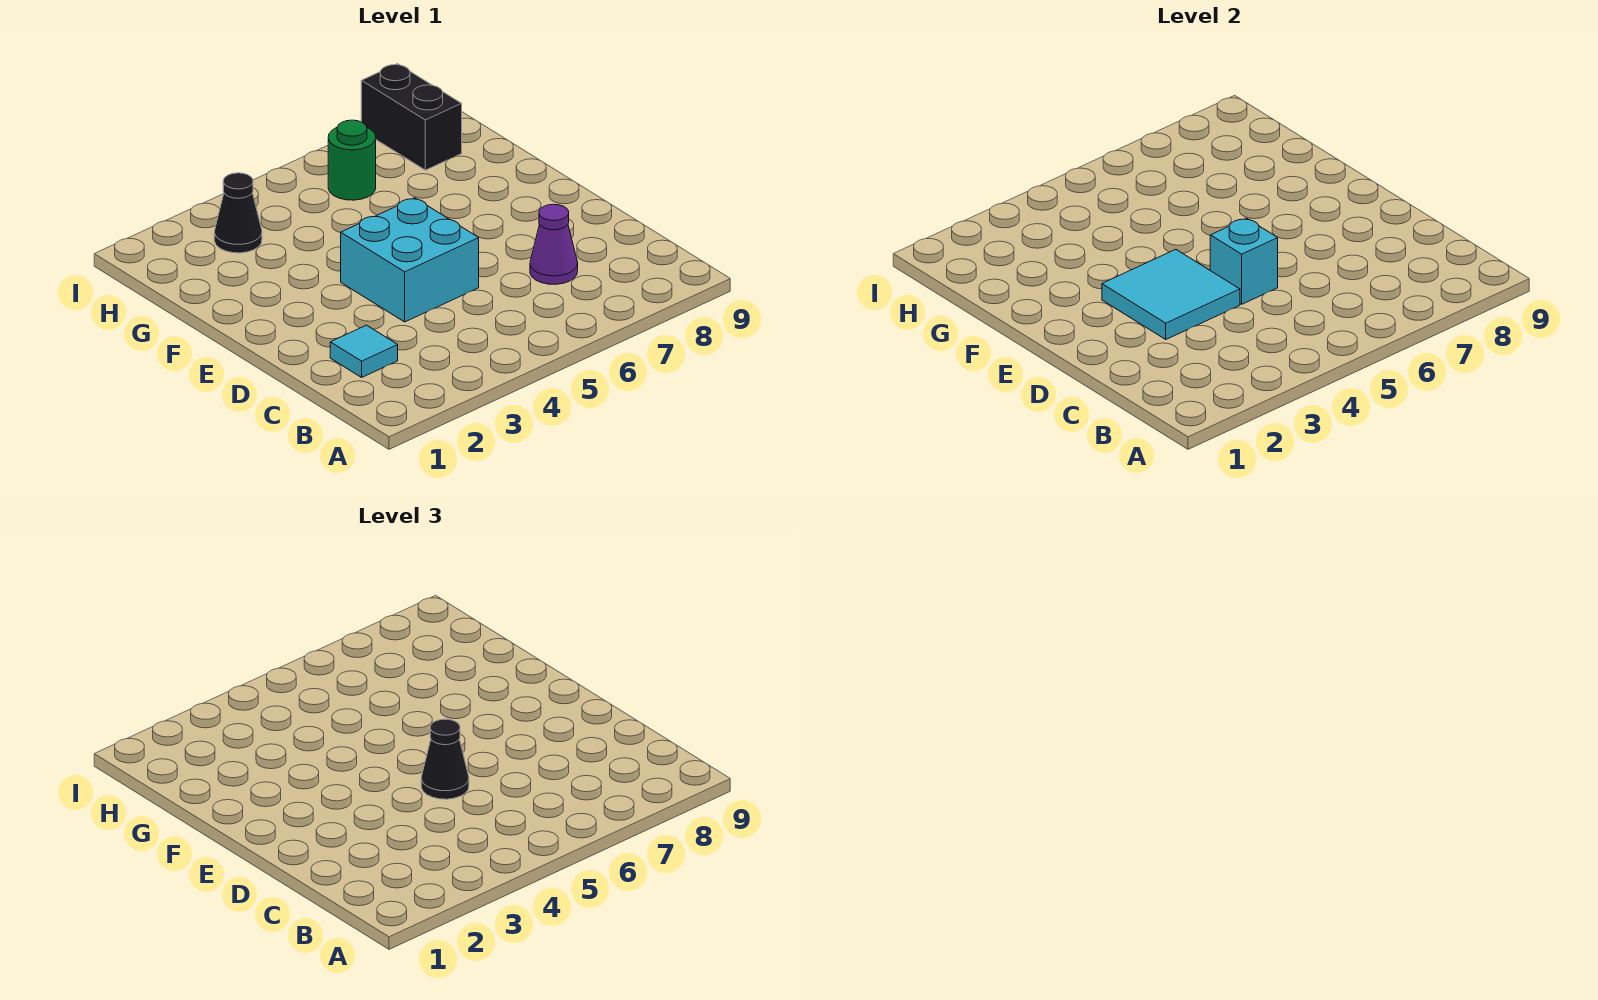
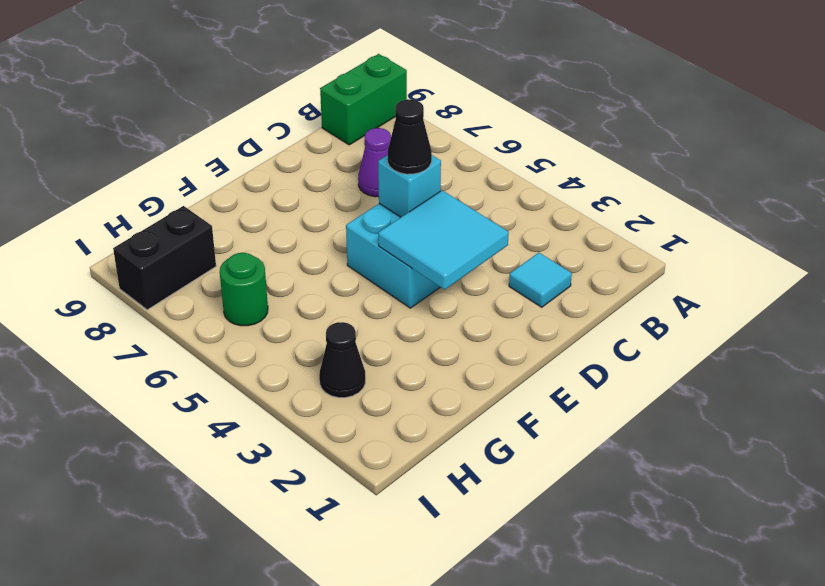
none -> green brick A9:B9 level 1

